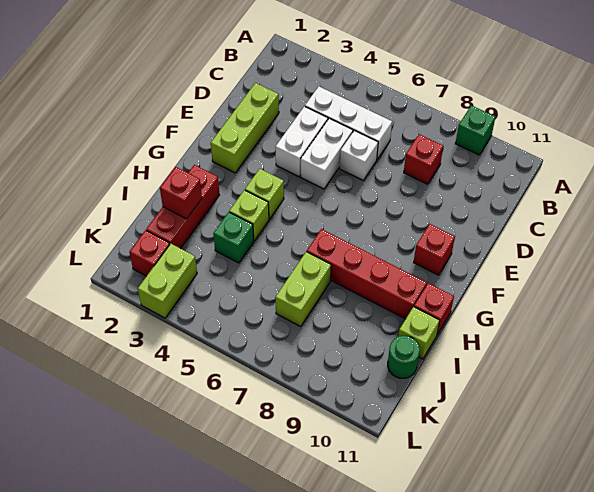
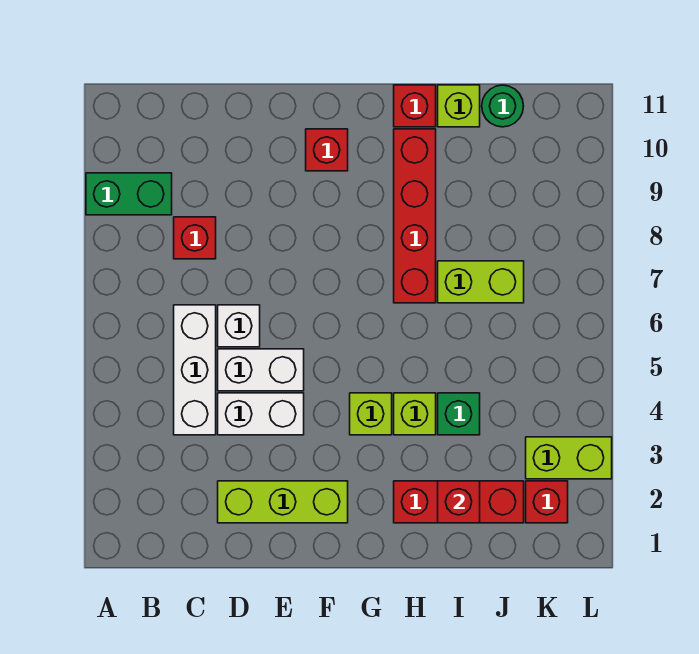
green brick A9 level 1 -> green brick A9:B9 level 1

